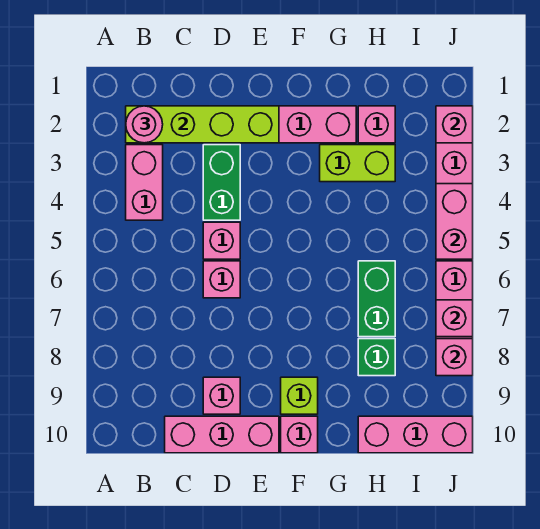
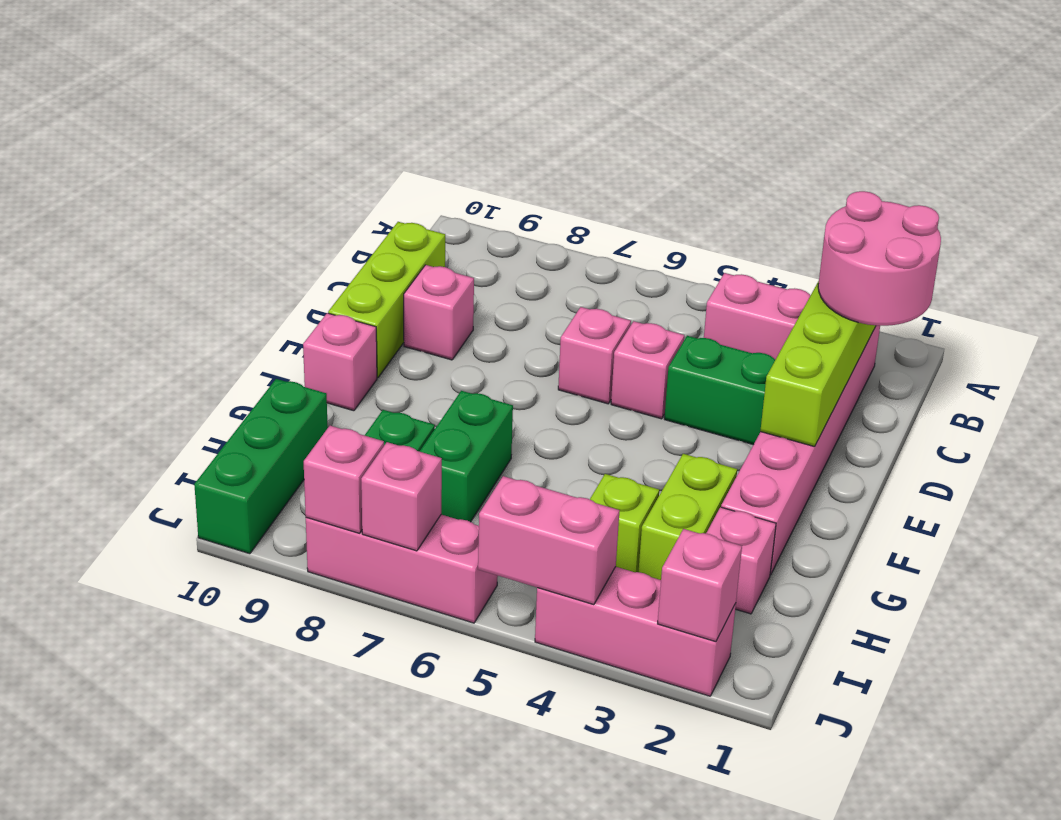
pink round brick B2 level 3 -> pink round brick B1:C2 level 3
pink brick C10:E10 level 1 -> lime brick C10:E10 level 1
lime brick F9 level 1 -> lime brick H4 level 1
green brick H6:H7 level 1 -> green brick G7:H7 level 1
pink brick H10:J10 level 1 -> green brick H10:J10 level 1

